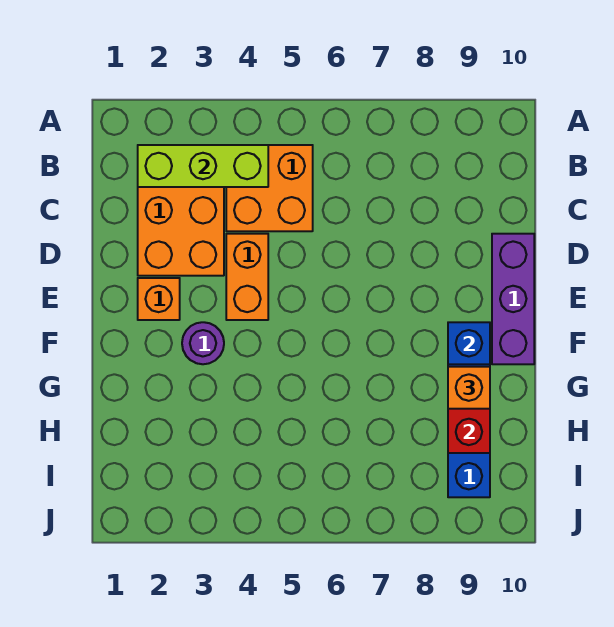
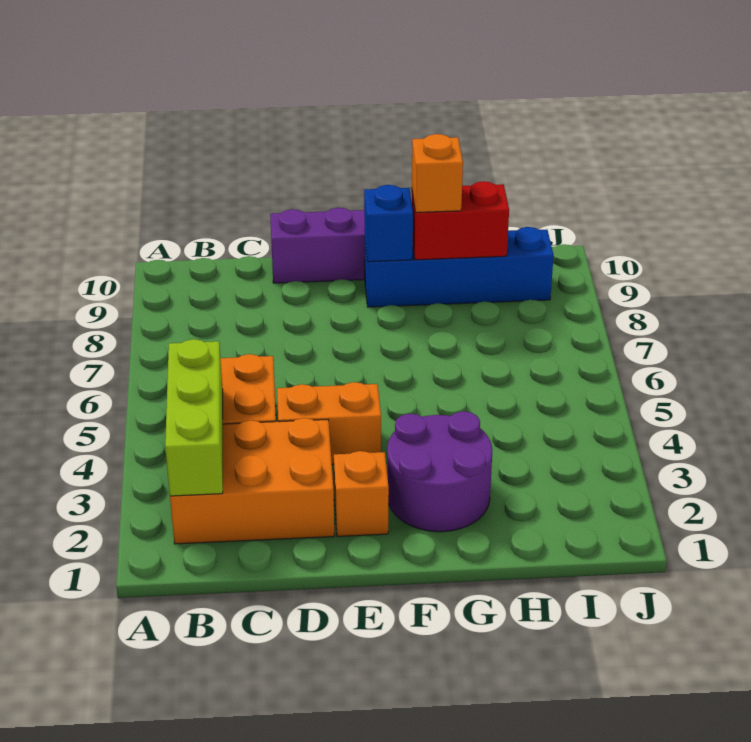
purple round brick F3 level 1 -> purple round brick F2:G3 level 1

